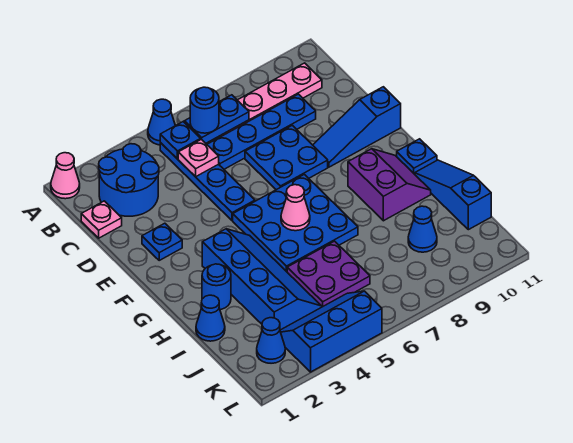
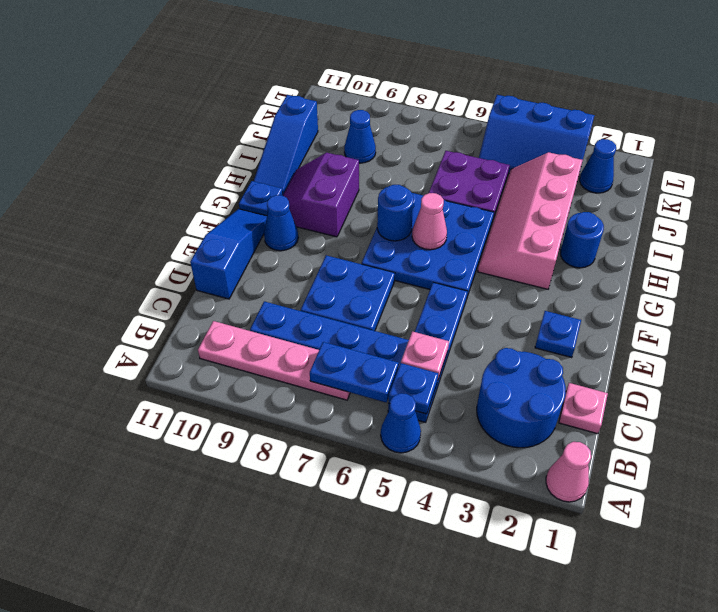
blue round brick B6 level 3 -> blue round brick G7 level 2
blue slope E9:E11 level 1 top 11 -> blue slope D11:F11 level 1 top D
blue slope G3:J4 level 1 top 3 -> pink slope G3:J4 level 1 top 3
blue cone I1 level 1 -> blue cone F10 level 1

